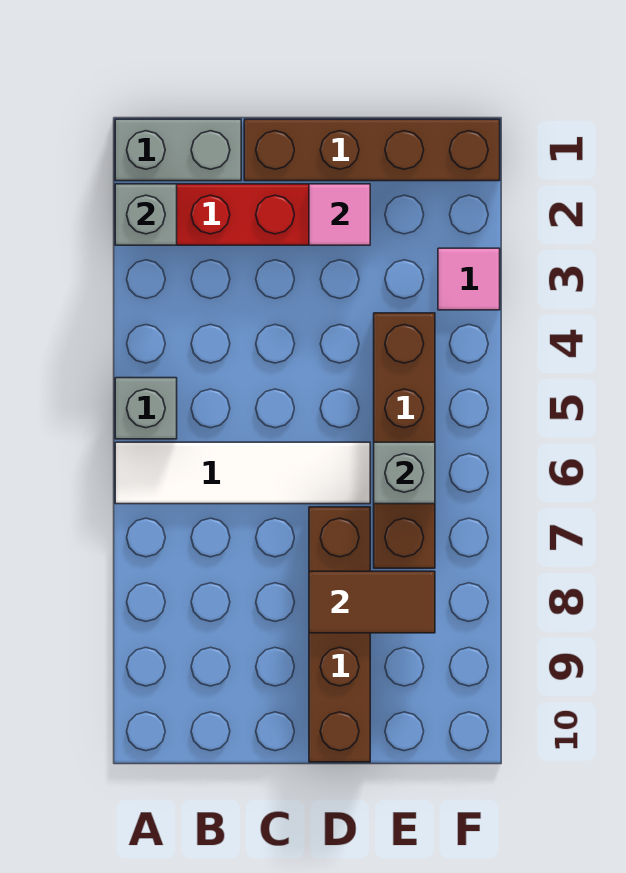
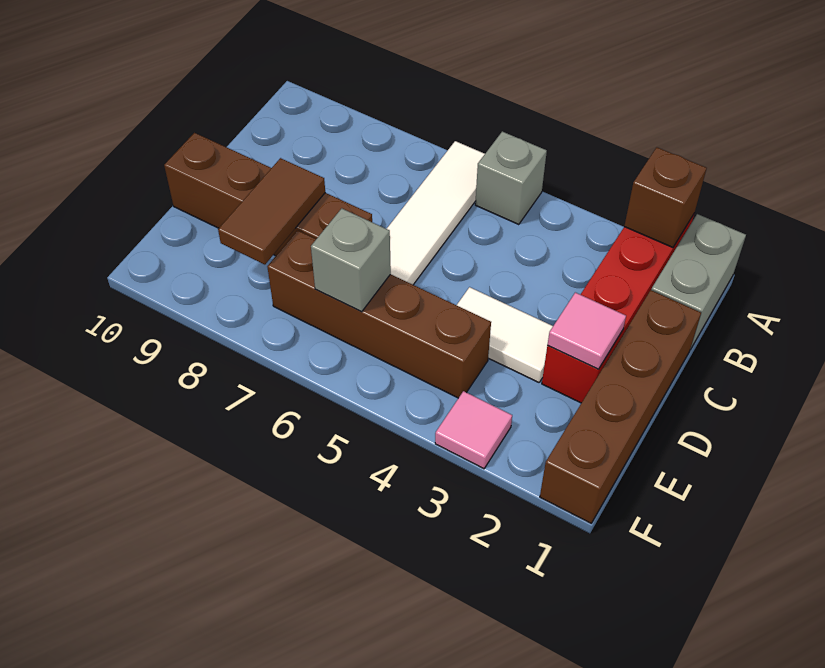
grey brick A2 level 2 -> brown brick A2 level 2
none -> white tile D3:D4 level 1

